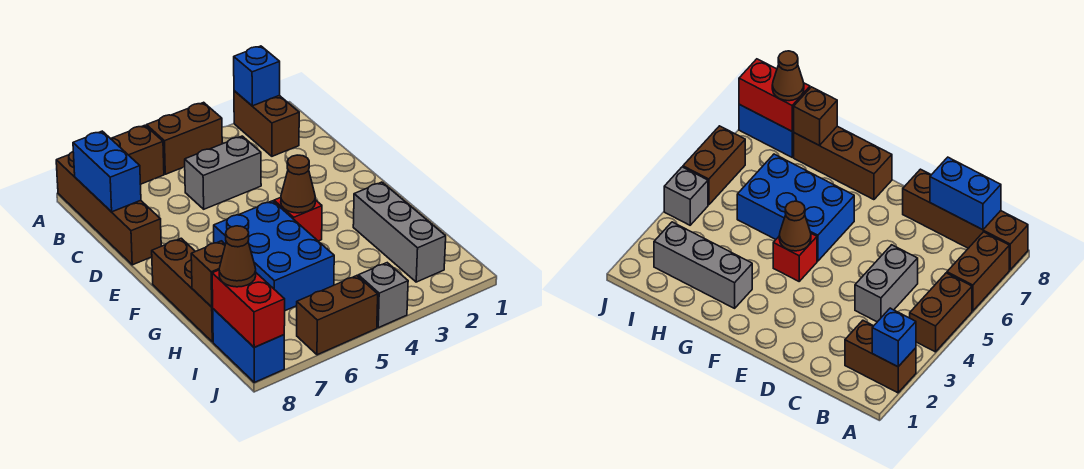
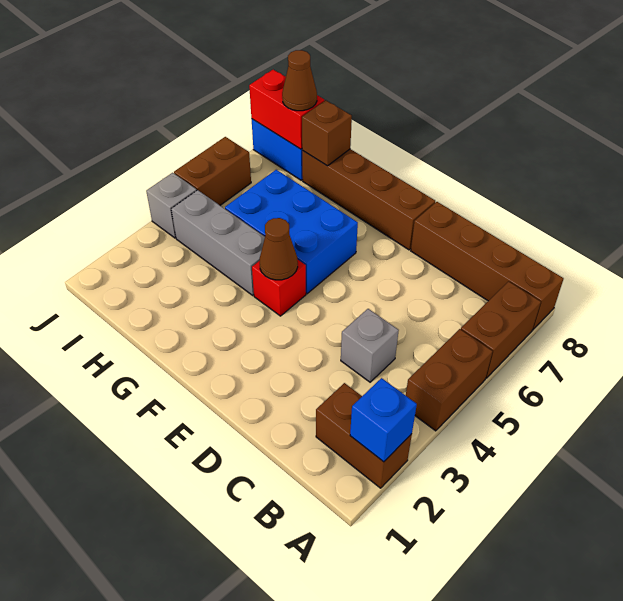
blue brick B8:C8 level 2 -> none
grey brick C4:C5 level 1 -> grey brick C4 level 1
brown brick F8:H8 level 1 -> brown brick E8:H8 level 1
grey brick G2:I2 level 1 -> grey brick G4:I4 level 1

